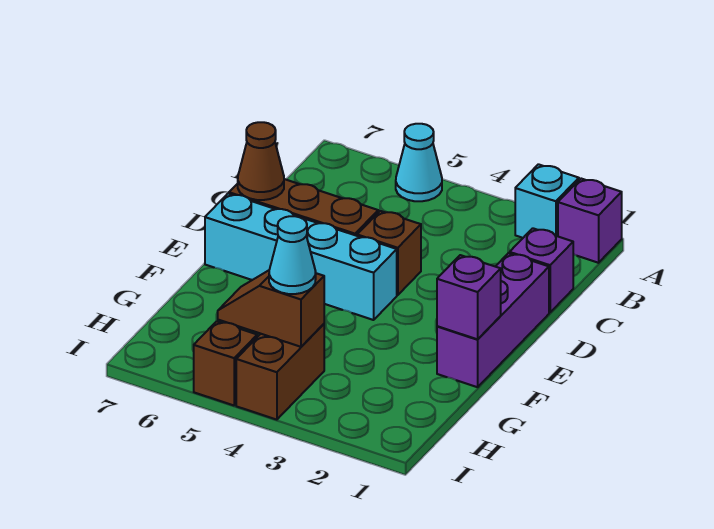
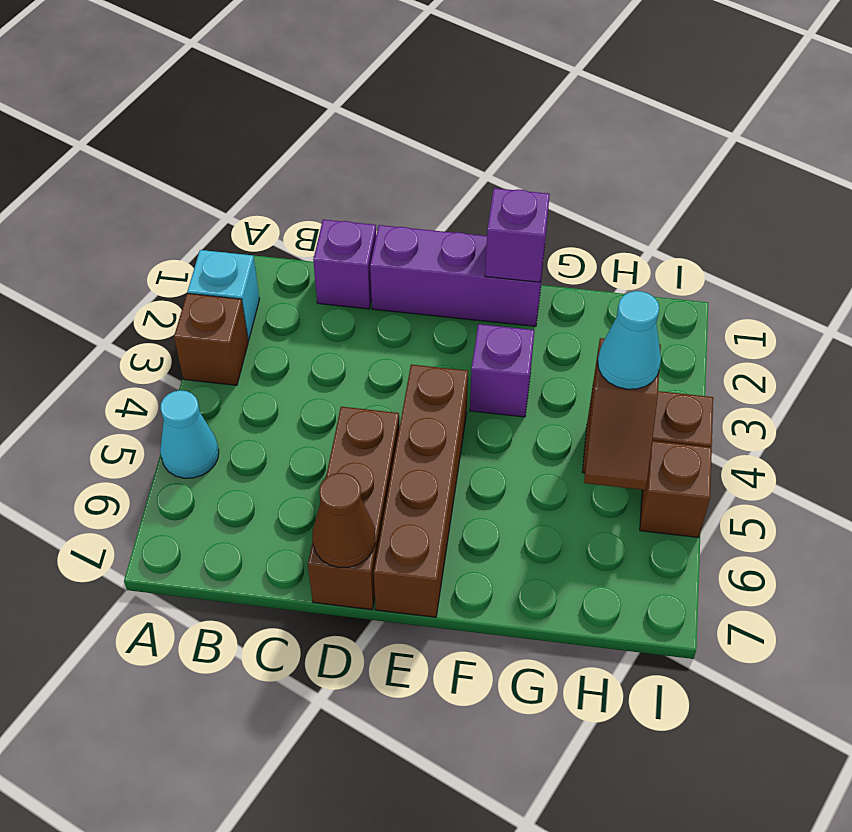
purple brick A1 level 1 -> purple brick F3 level 1
brown brick D4 level 1 -> brown brick A3 level 1
cyan brick E4:E7 level 1 -> brown brick E4:E7 level 1

